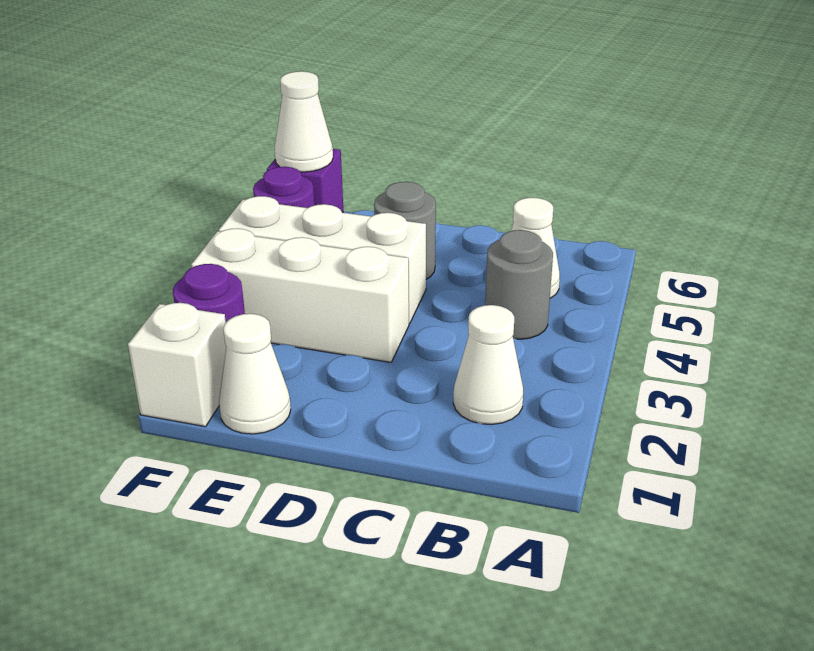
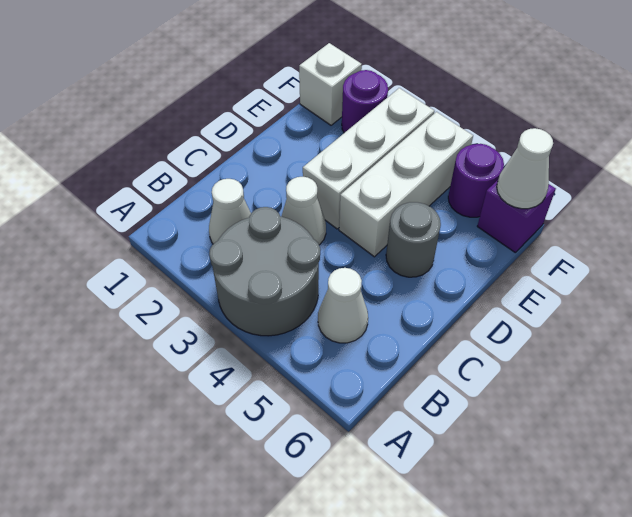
grey round brick B4 level 1 -> grey round brick A3:B4 level 1
white cone E1 level 1 -> white cone C3 level 1

